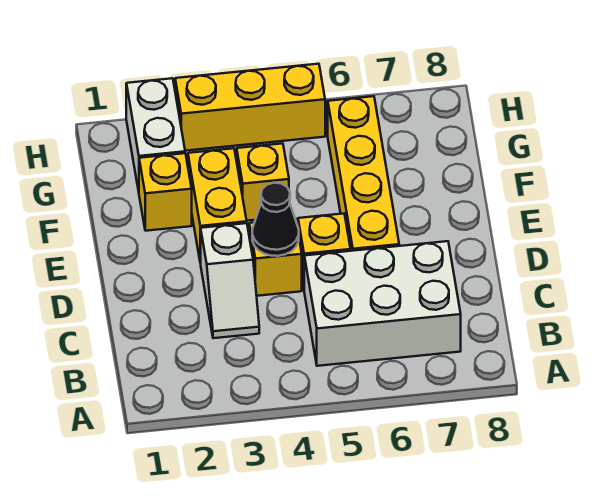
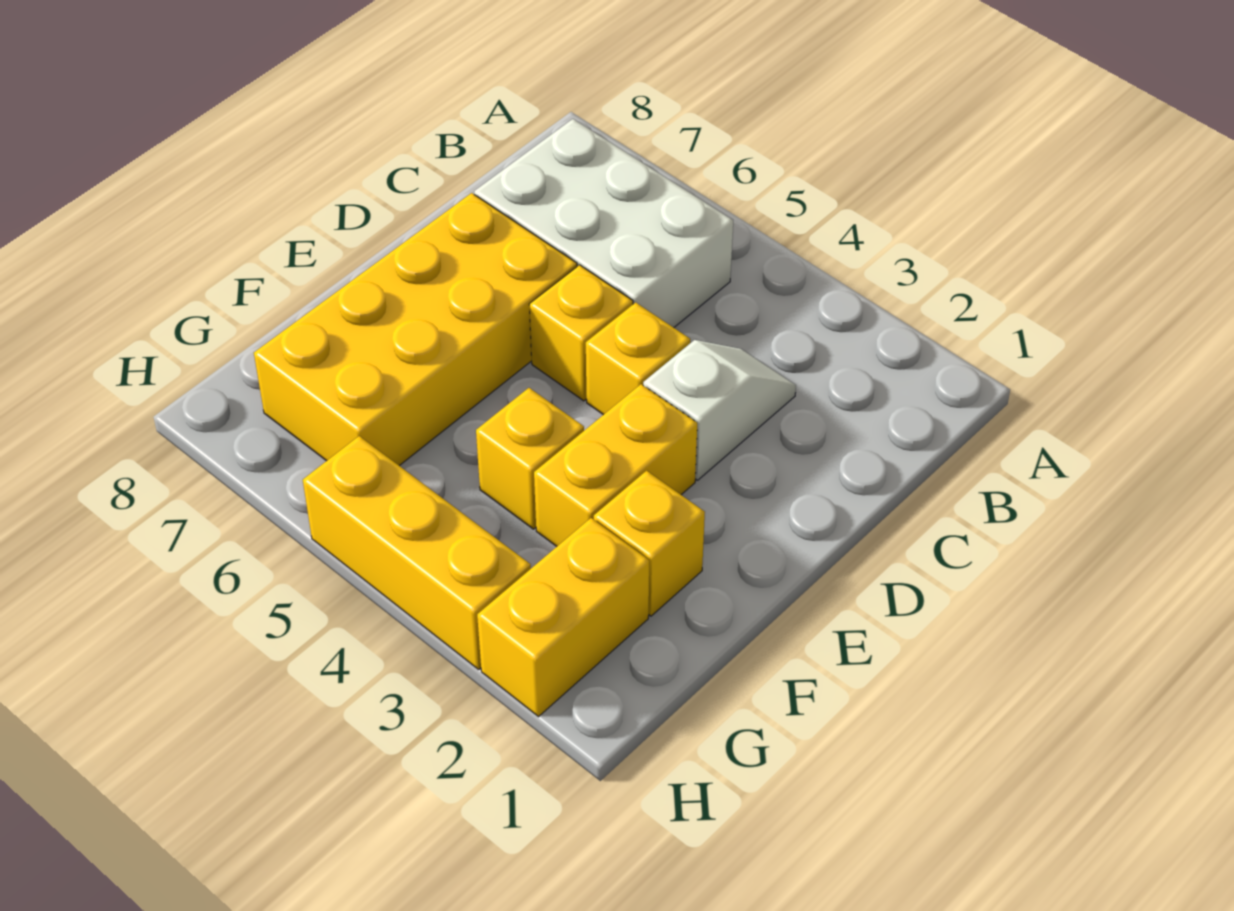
black cone D4 level 2 -> none
yellow brick D6:G6 level 1 -> yellow brick D6:G7 level 1
white brick G2:H2 level 1 -> yellow brick G2:H2 level 1

